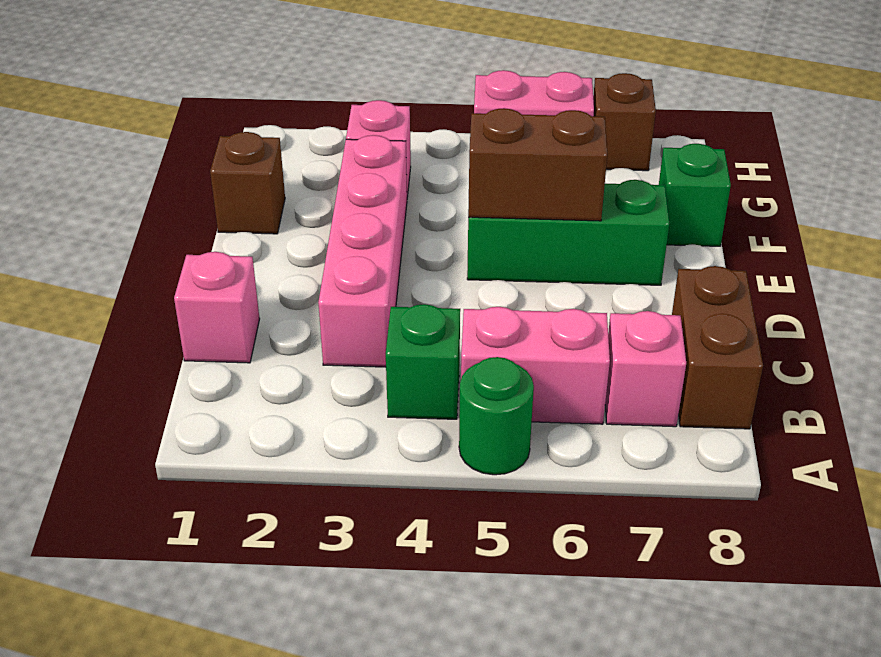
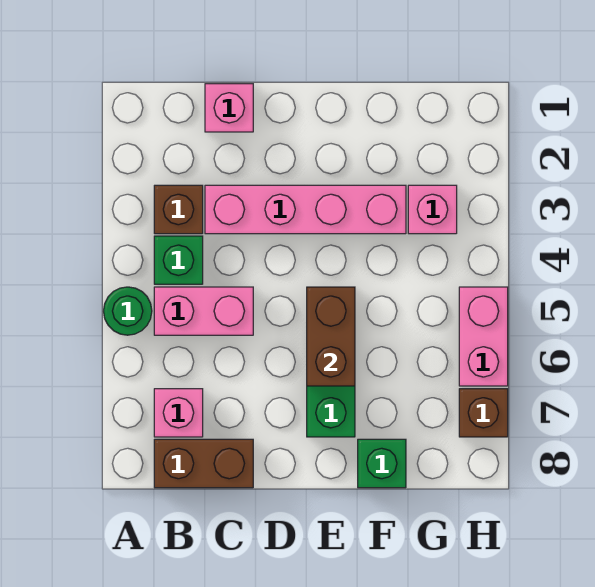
pink brick B5:B6 level 1 -> pink brick B5:C5 level 1
brown brick F1 level 1 -> brown brick B3 level 1

